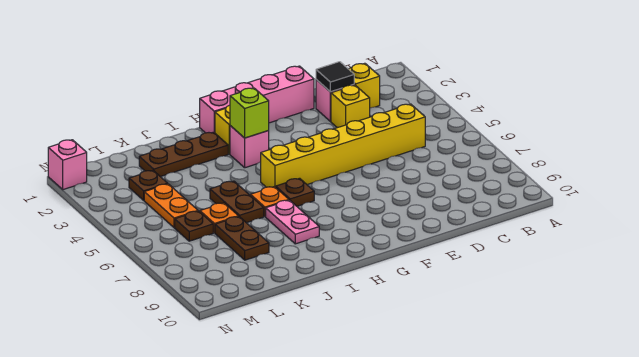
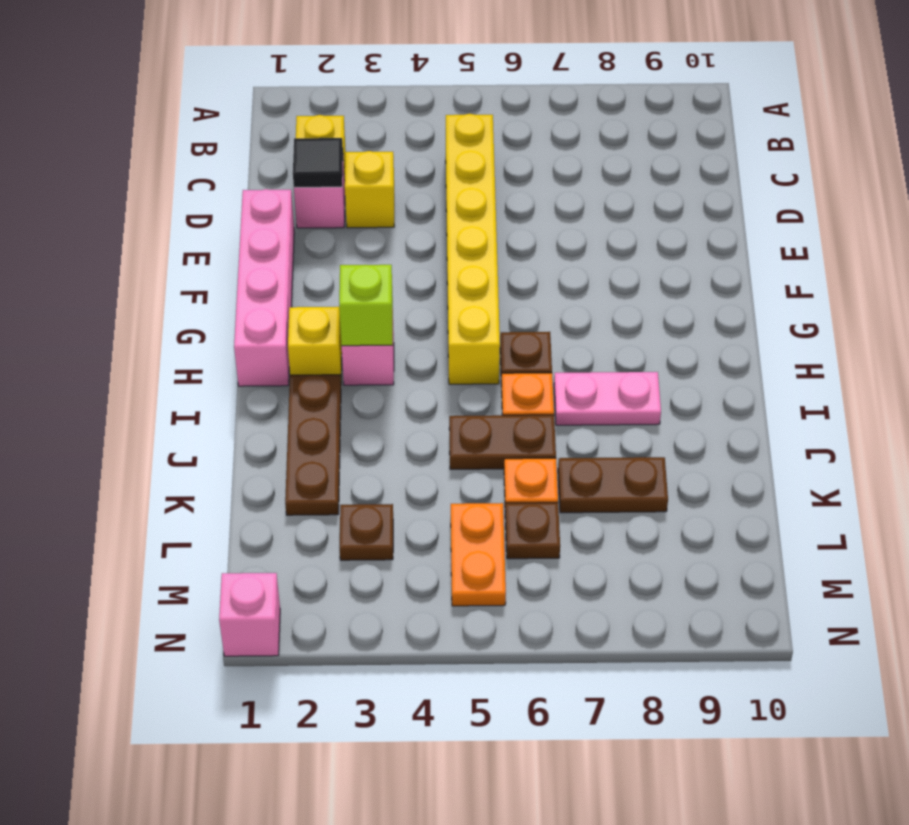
orange plate L4:L5 level 1 -> orange plate L5:M5 level 1

